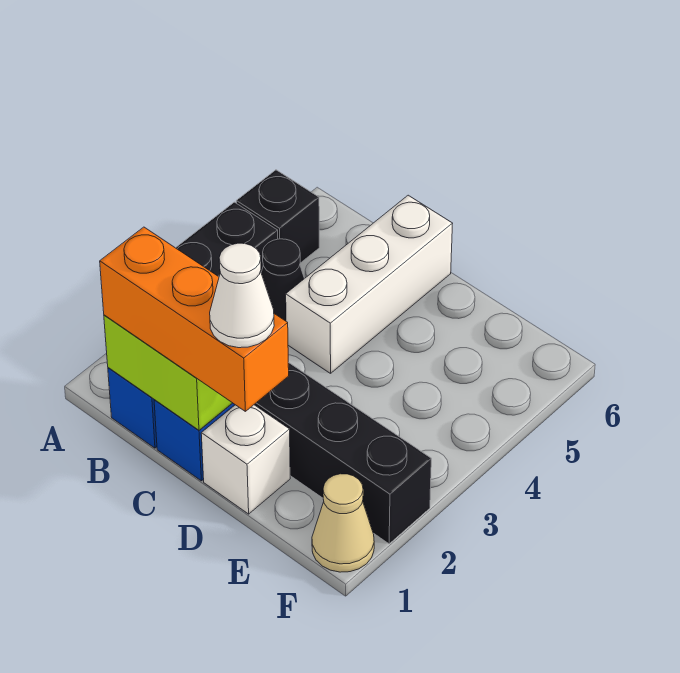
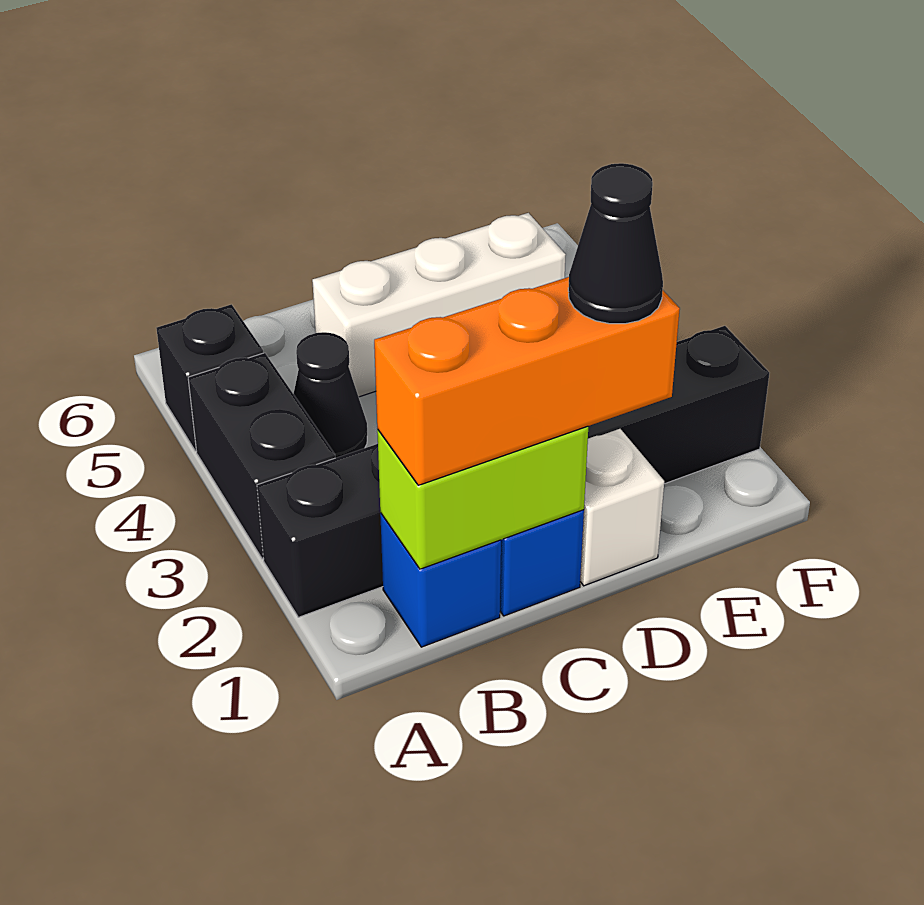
white brick C4:C6 level 1 -> white brick C5:E5 level 1
white cone D1 level 4 -> black cone D1 level 4
tan cone F1 level 1 -> none

